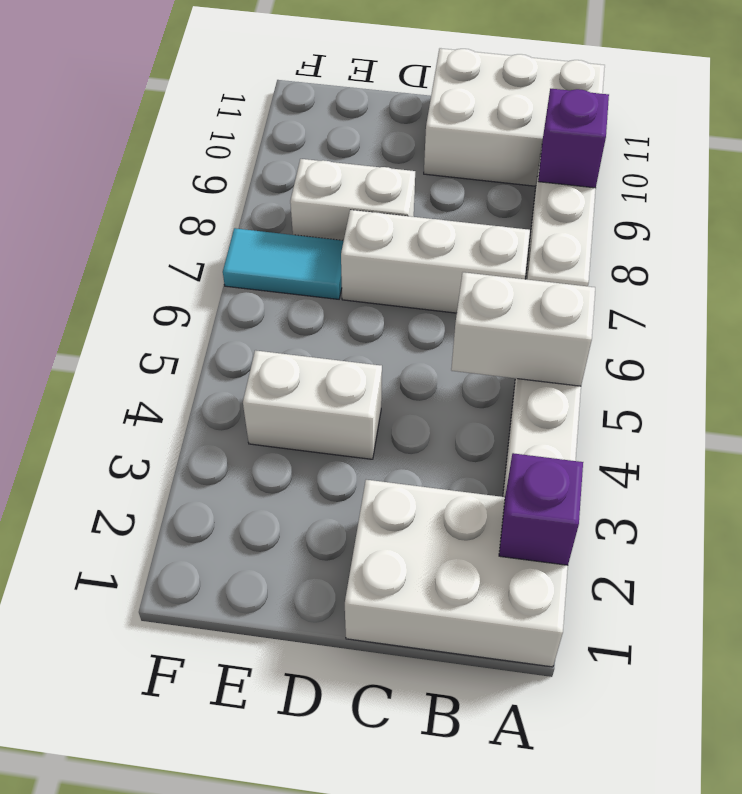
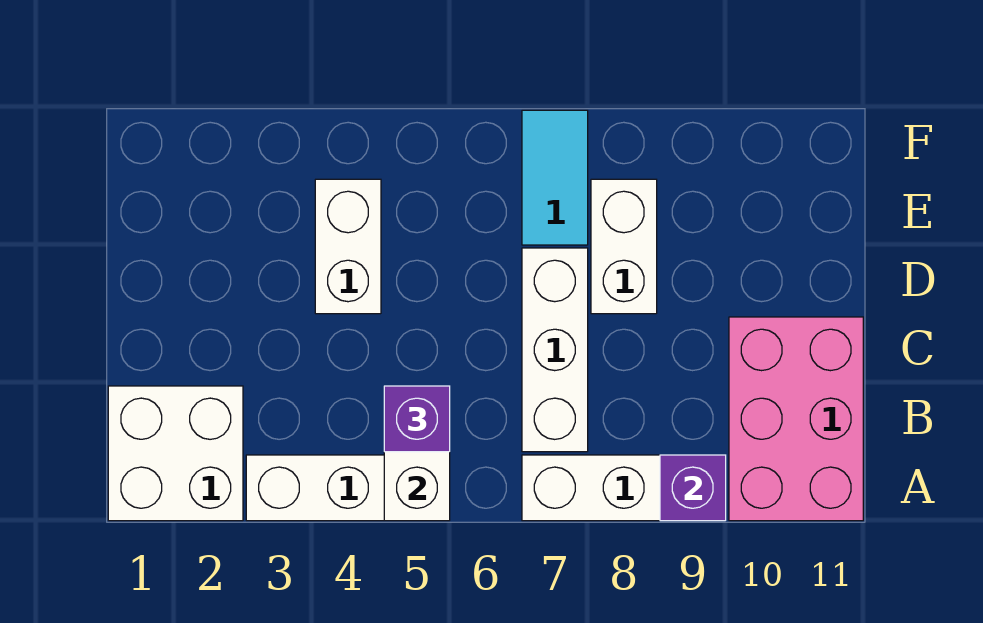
white brick A1:C2 level 1 -> white brick A1:B2 level 1
purple brick A2 level 2 -> purple brick B5 level 3
white brick A10:C11 level 1 -> pink brick A10:C11 level 1

